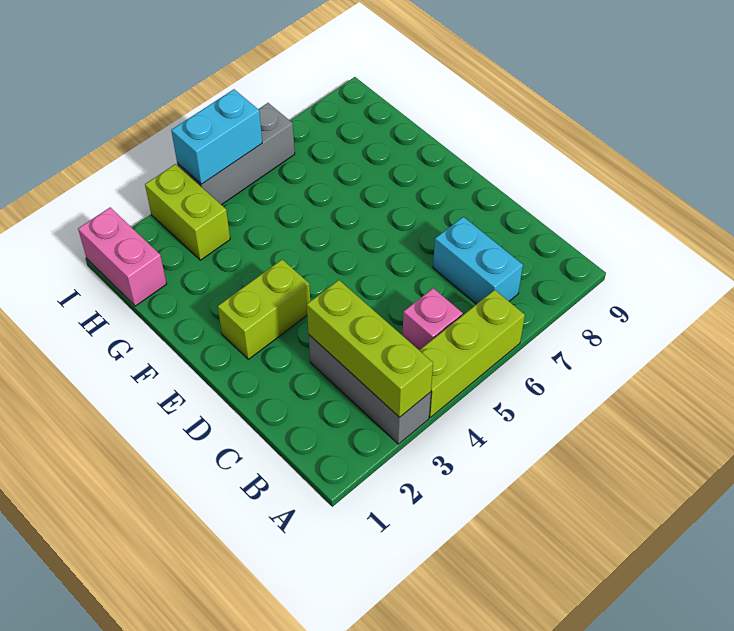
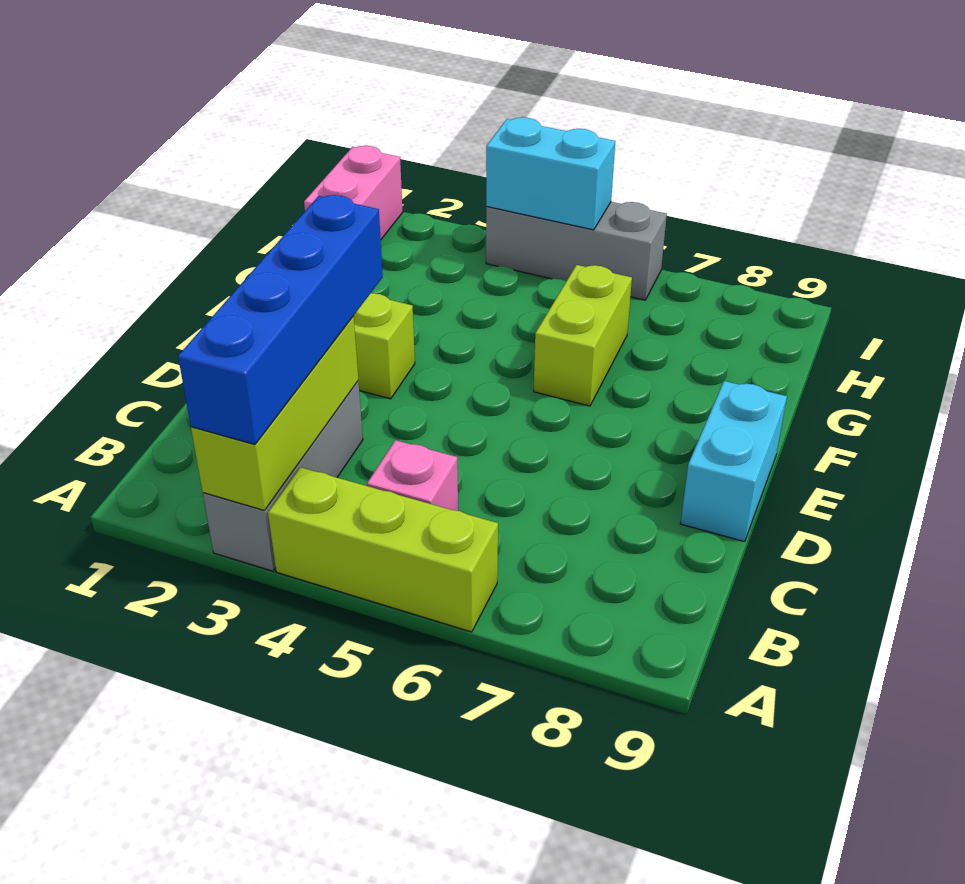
none -> blue brick A3:D3 level 3
cyan brick B7:C7 level 1 -> cyan brick D9:E9 level 1
lime brick H3:I3 level 1 -> lime brick F6:G6 level 1

